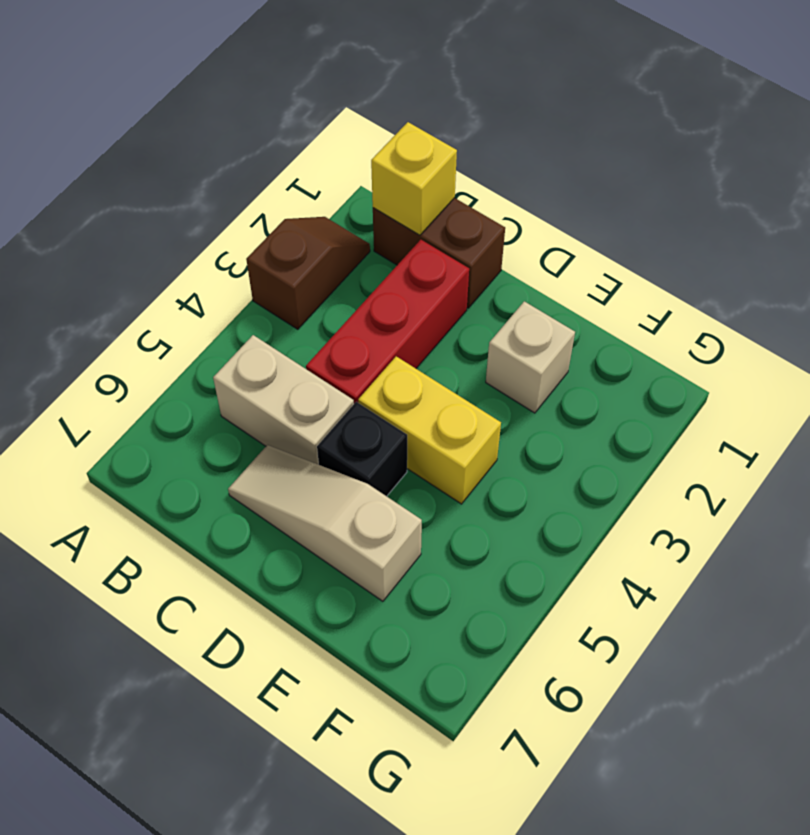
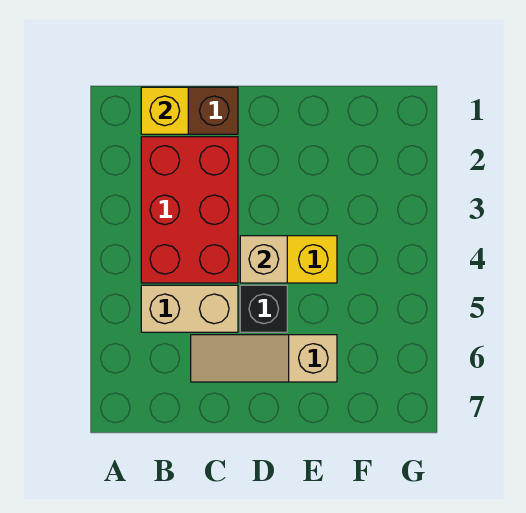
brown slope A2:A3 level 1 top 3 -> none
red brick C2:C4 level 1 -> red brick B2:C4 level 1
tan brick E2 level 1 -> tan brick D4 level 2

